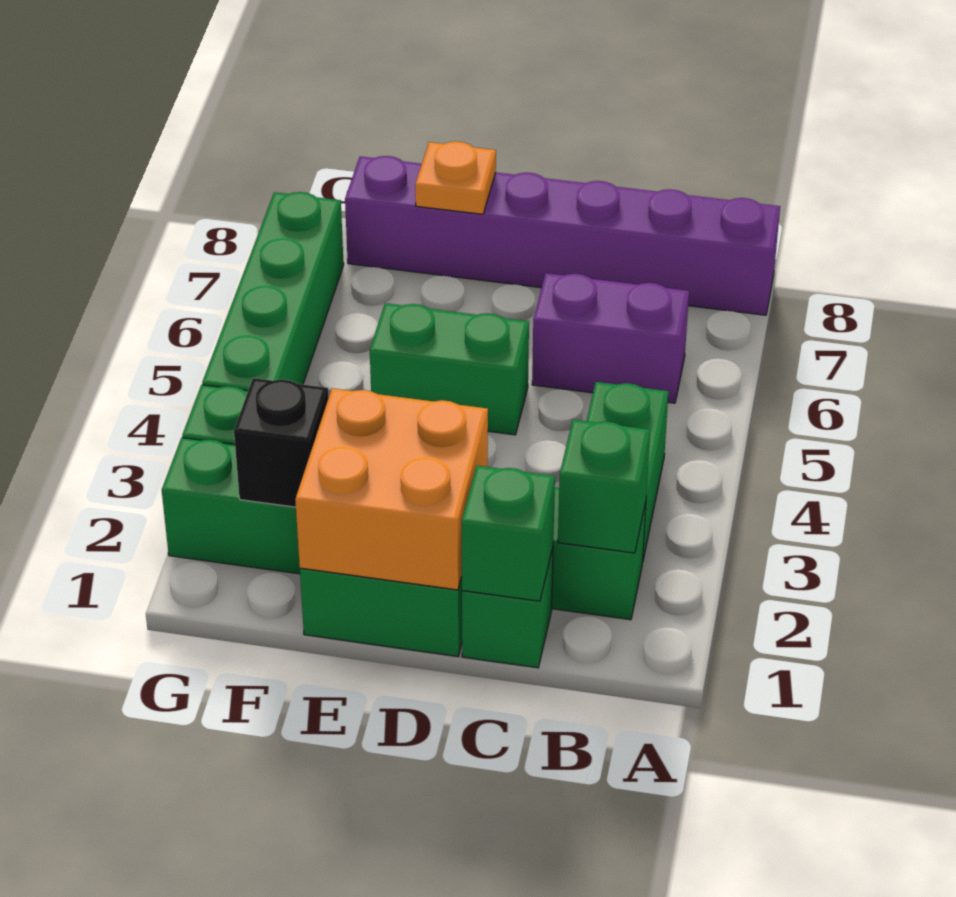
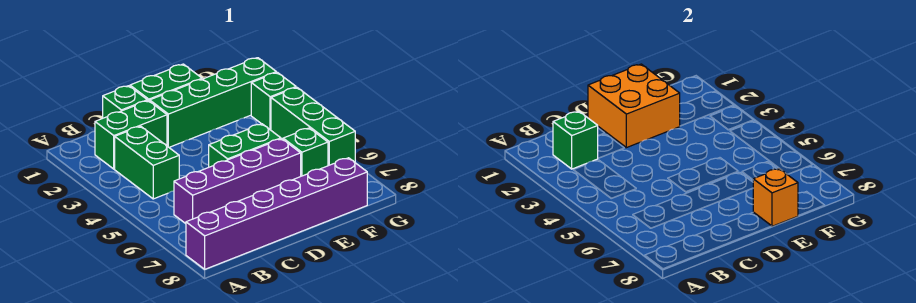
purple brick B6:C6 level 1 -> purple brick B6:E6 level 1
green brick C1 level 2 -> green brick F6 level 1
orange plate E8 level 2 -> orange brick E8 level 2
black brick F2 level 2 -> none
green brick G4:G7 level 1 -> green brick G4:G6 level 1

